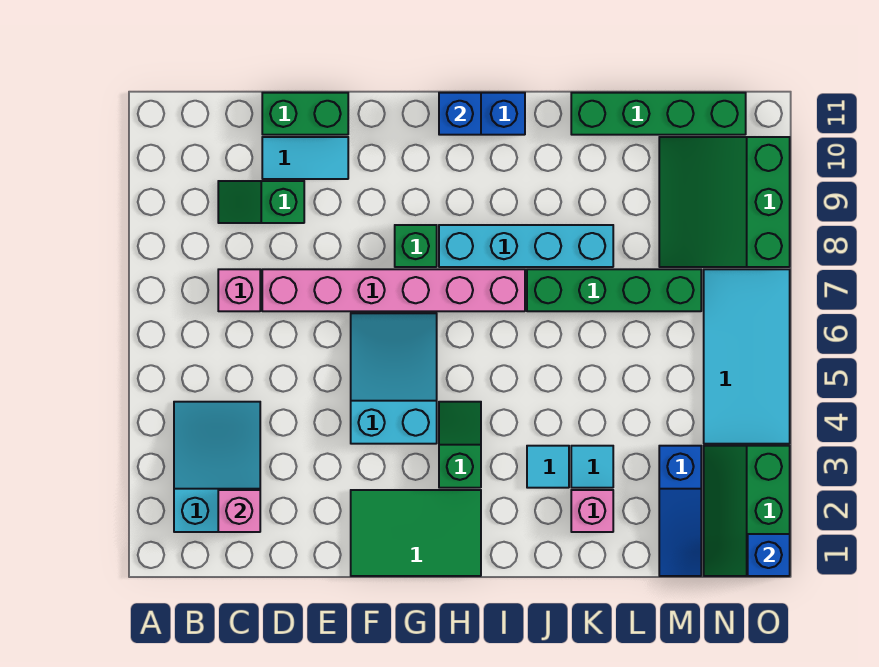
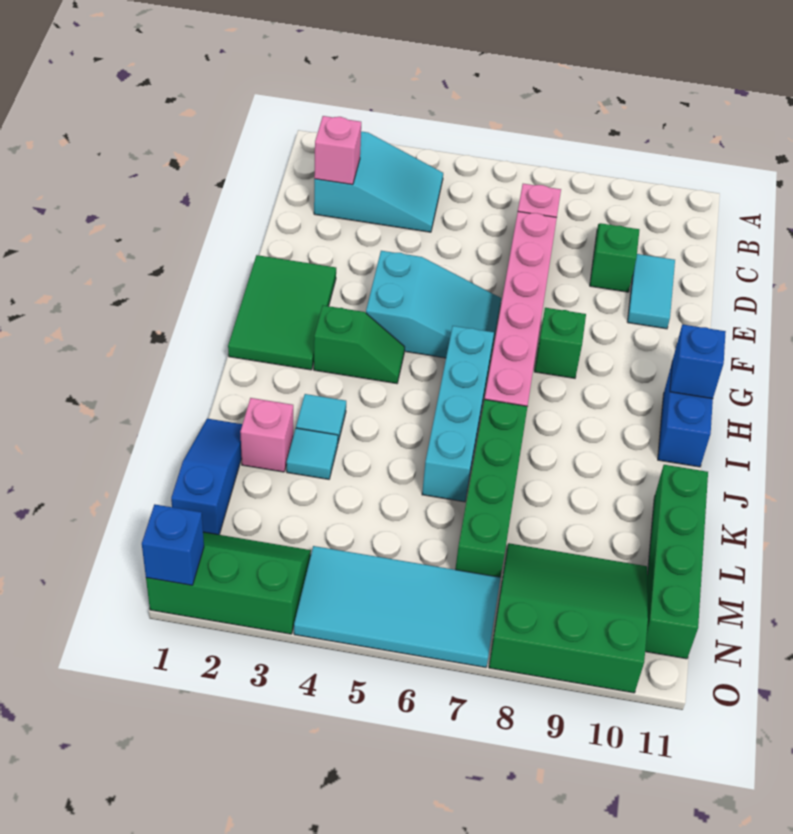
green brick D11:E11 level 1 -> none
cyan brick H8:K8 level 1 -> cyan brick H6:K6 level 1
blue slope M1:M3 level 1 top 3 -> blue slope K1:M1 level 1 top M

